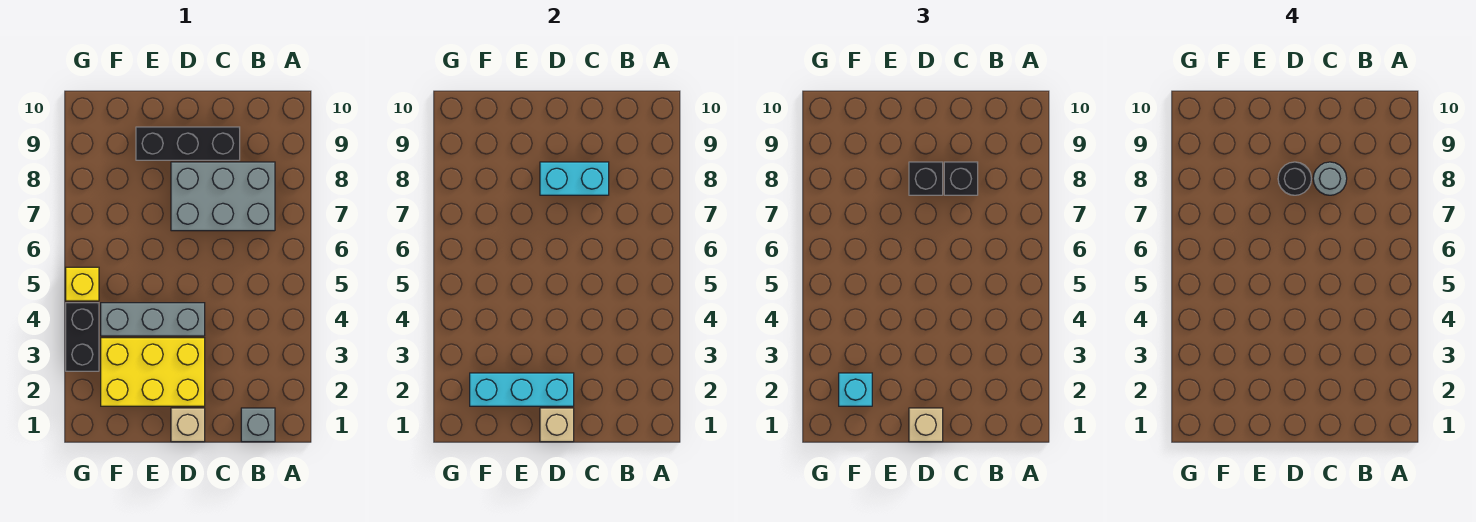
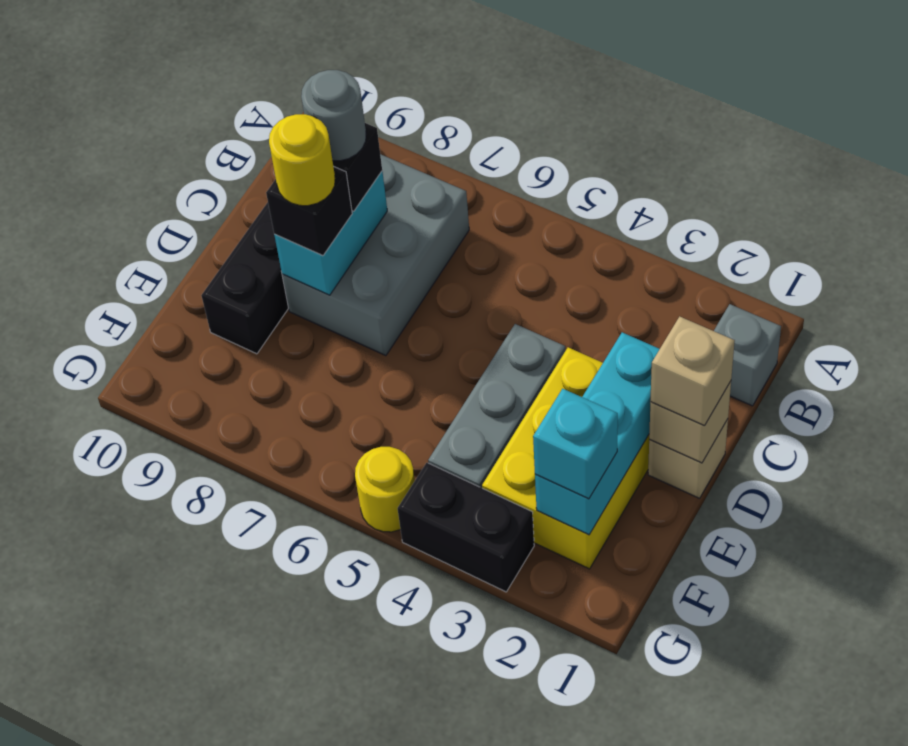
black round brick D8 level 4 -> yellow round brick D8 level 4
yellow brick G5 level 1 -> yellow round brick G5 level 1

